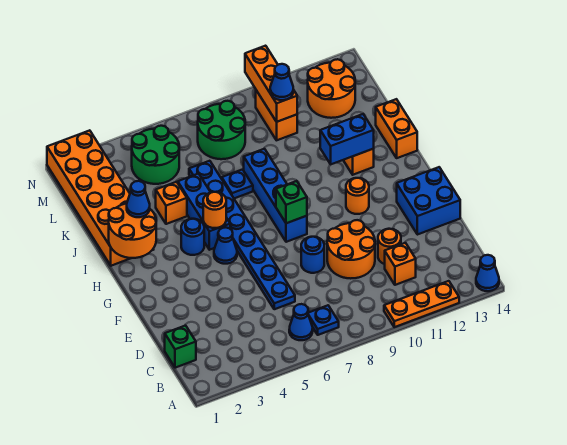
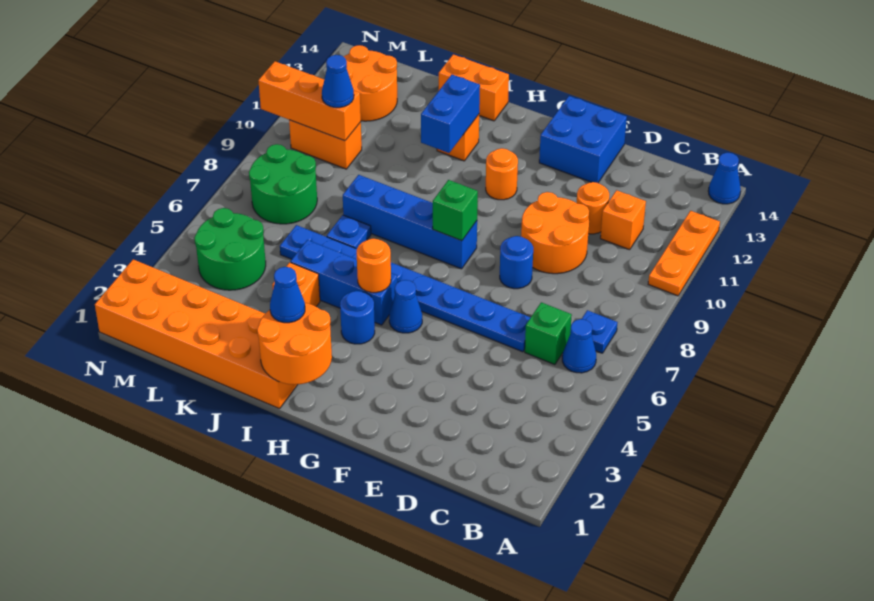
green brick C1 level 1 -> green brick C6 level 1

